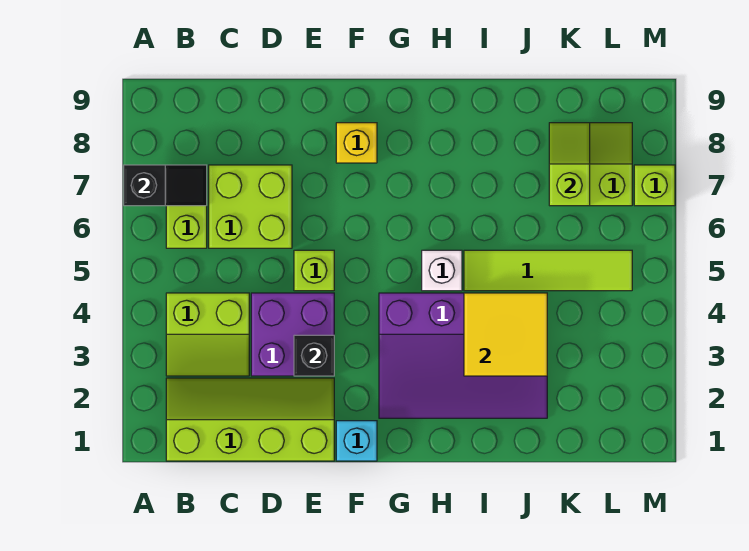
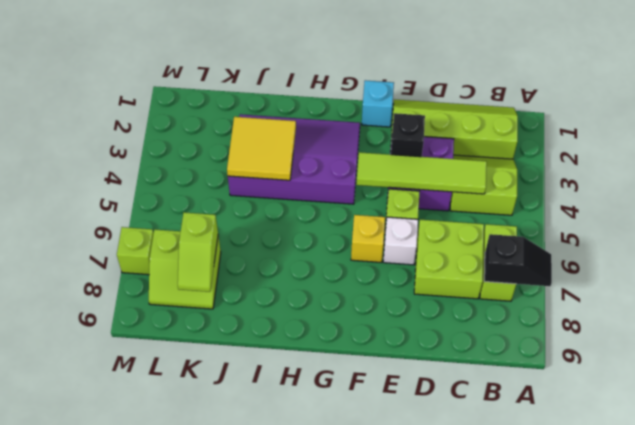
black slope A7:B7 level 2 top A -> black slope A7:B7 level 2 top B
lime slope B1:E2 level 1 top 1 -> lime slope B1:E2 level 1 top 2
yellow brick F8 level 1 -> yellow brick F6 level 1
white brick H5 level 1 -> white brick E6 level 1
lime tile I5:L5 level 1 -> lime tile C4:F4 level 2

